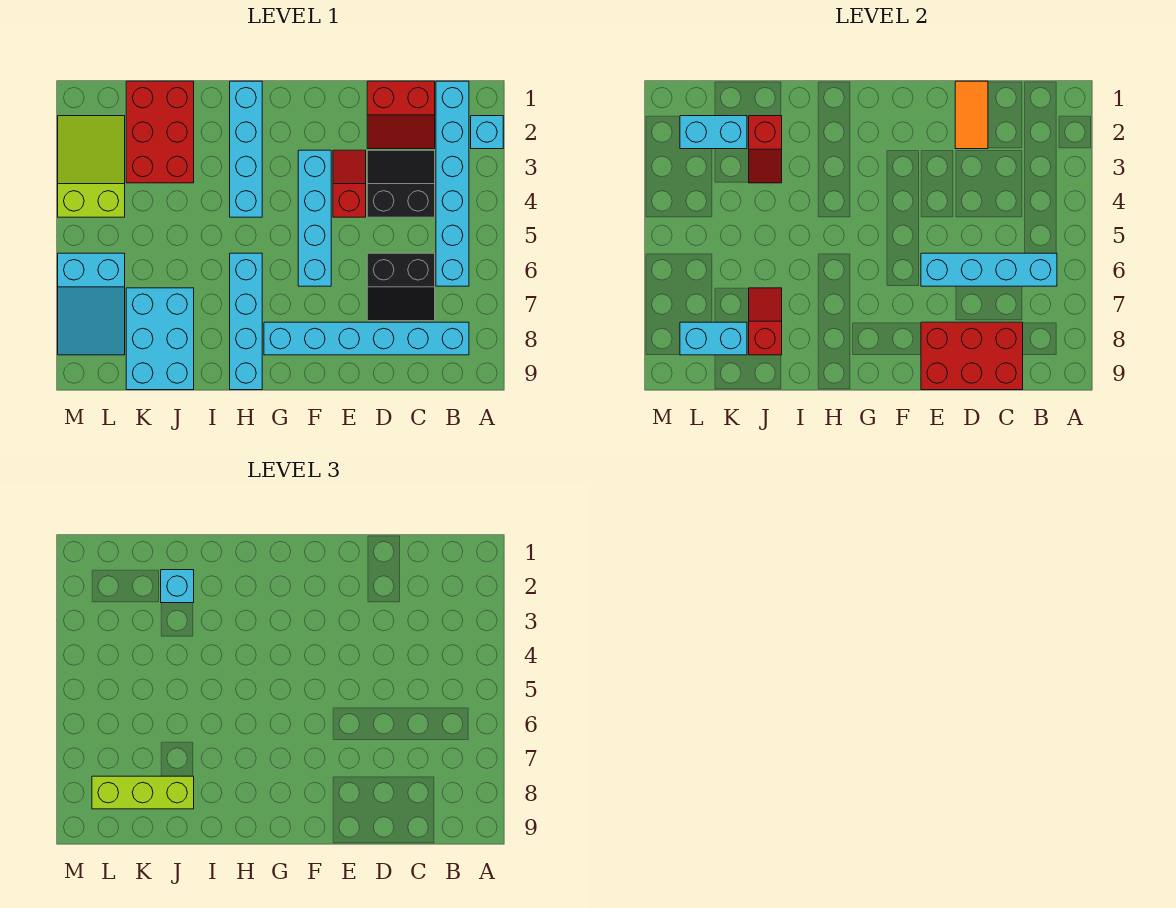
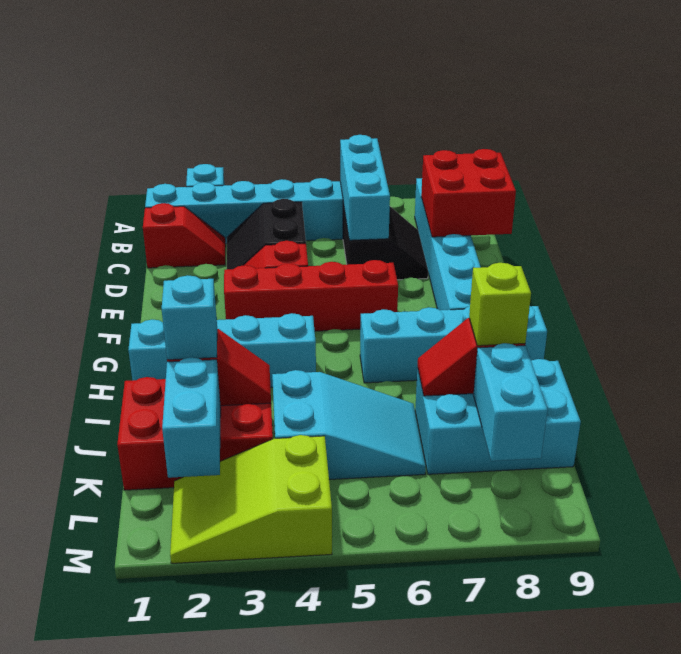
cyan brick B6:E6 level 2 -> cyan brick B6:D6 level 2
red slope C1:D2 level 1 top 1 -> red slope C1:C2 level 1 top 1
red brick C8:E9 level 2 -> red brick C8:D9 level 2
orange tile D1:D2 level 2 -> none
cyan brick F3:F6 level 1 -> red brick F3:F6 level 1
lime brick J8:L8 level 3 -> lime brick J8 level 3
cyan slope L6:M8 level 1 top 6 -> cyan slope J4:K6 level 1 top 4

